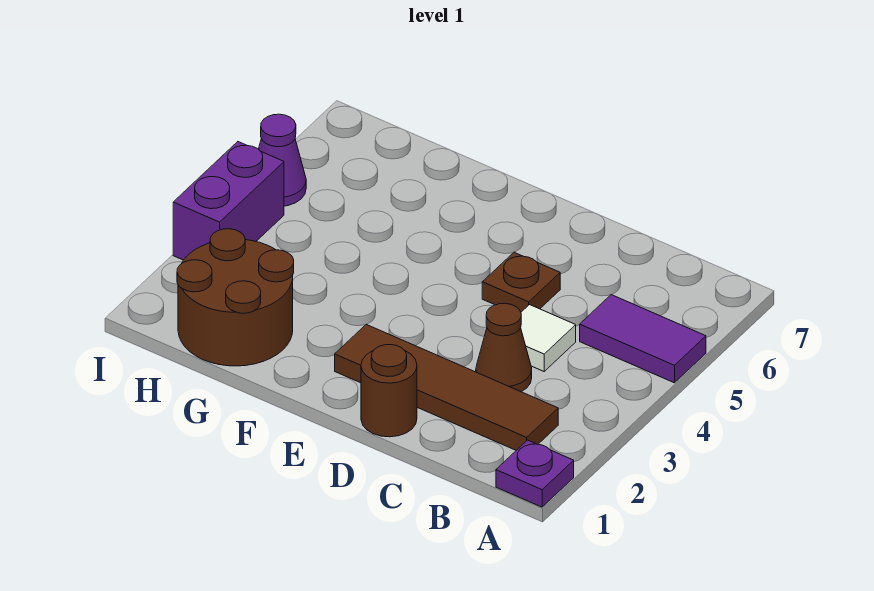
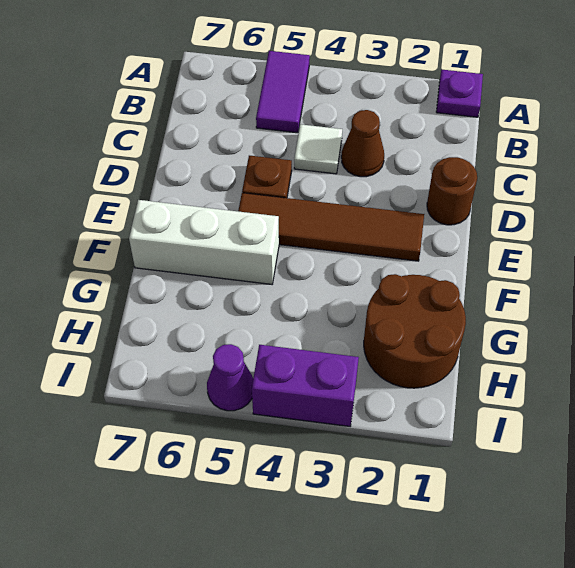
brown tile B2:E2 level 1 -> brown tile E2:E5 level 1
none -> white brick F5:F7 level 1

